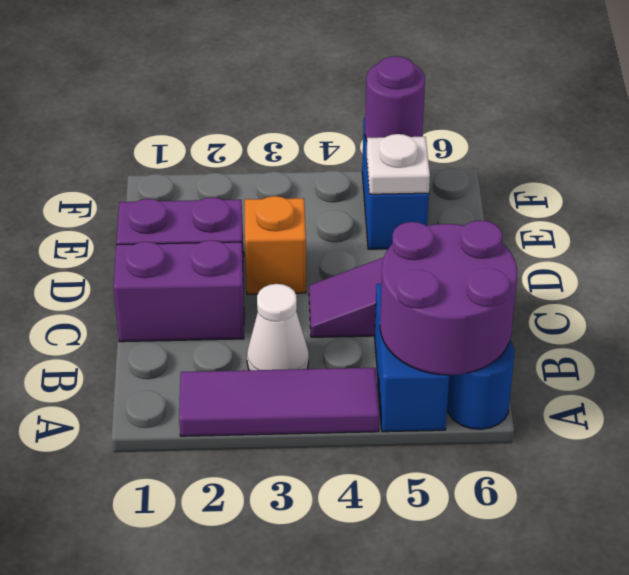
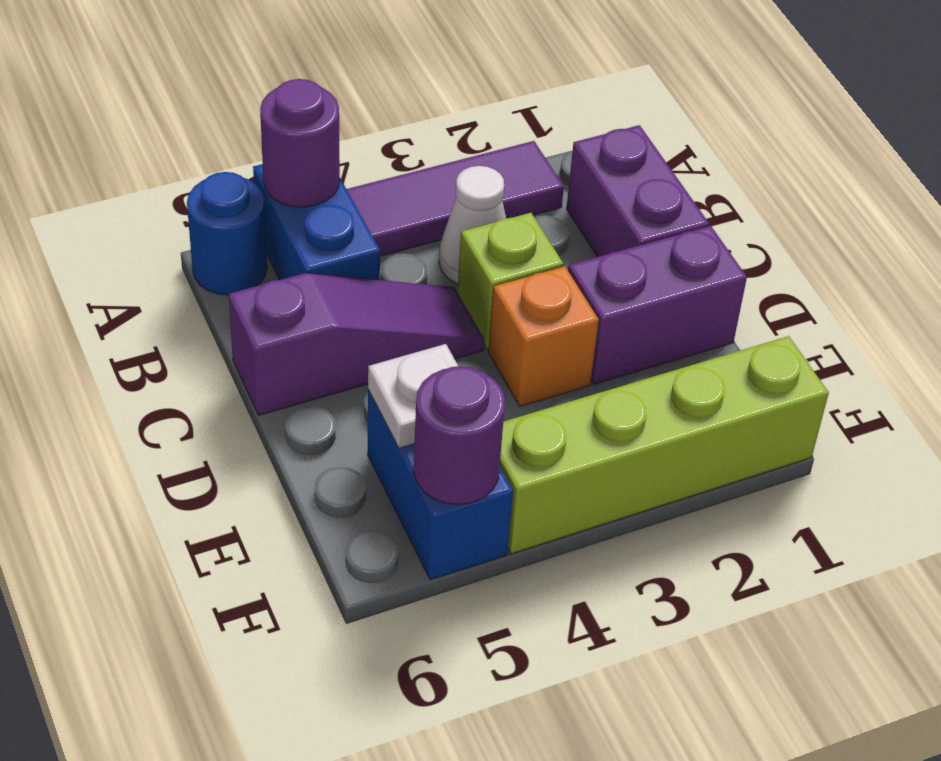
purple round brick A5:B6 level 2 -> purple round brick A5 level 2
purple brick C1:C2 level 1 -> purple brick B1:C1 level 1
none -> lime brick C3 level 1
none -> lime brick F1:F4 level 1

